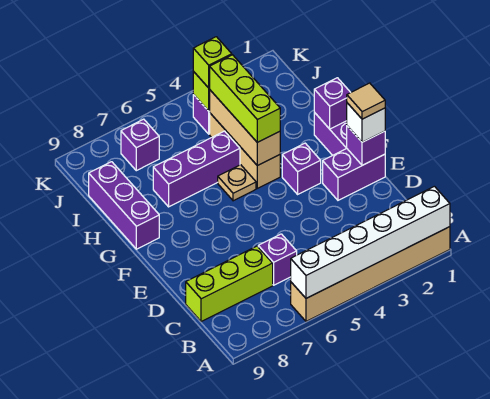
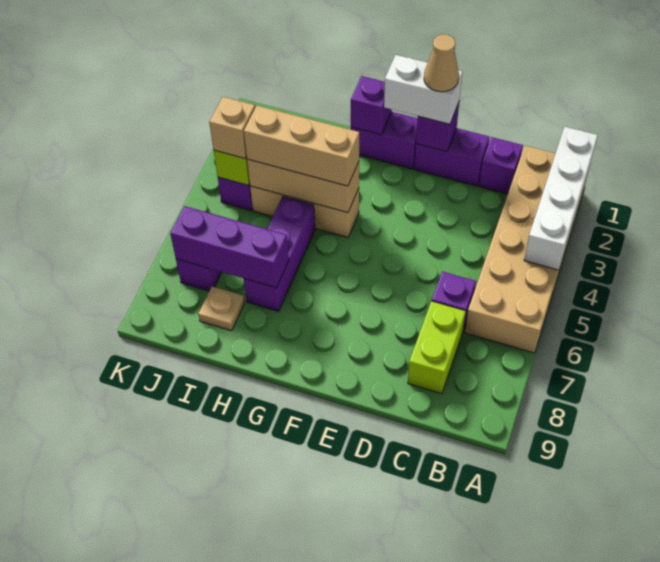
tan brick A1:A6 level 1 -> tan brick A1:B6 level 1
white brick A1:A6 level 2 -> white brick A1:A4 level 2
lime brick C7:C9 level 1 -> lime brick C7:C8 level 1
purple brick E1:E2 level 1 -> purple brick D1:E1 level 1
white brick E1 level 3 -> white brick E1:F1 level 3
tan tile E1 level 4 -> tan cone E1 level 4
purple brick F3 level 1 -> purple brick C1 level 1
lime brick G4:I4 level 3 -> tan brick G4:I4 level 3
tan plate G5 level 1 -> tan plate I8 level 1
purple brick G9:I9 level 1 -> purple brick H7:J7 level 2
lime brick J4 level 3 -> tan brick J4 level 3

